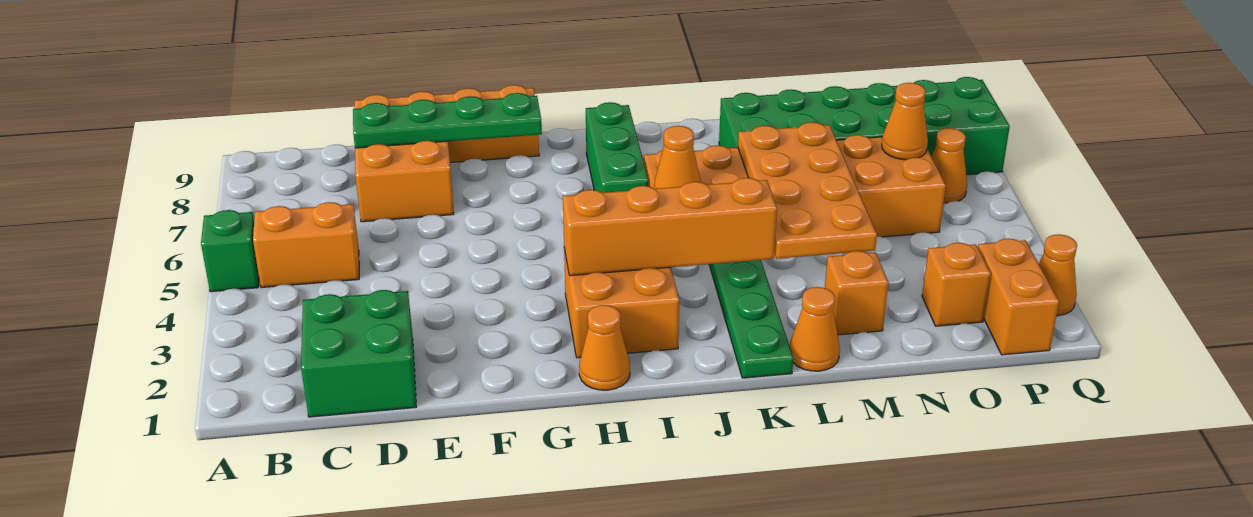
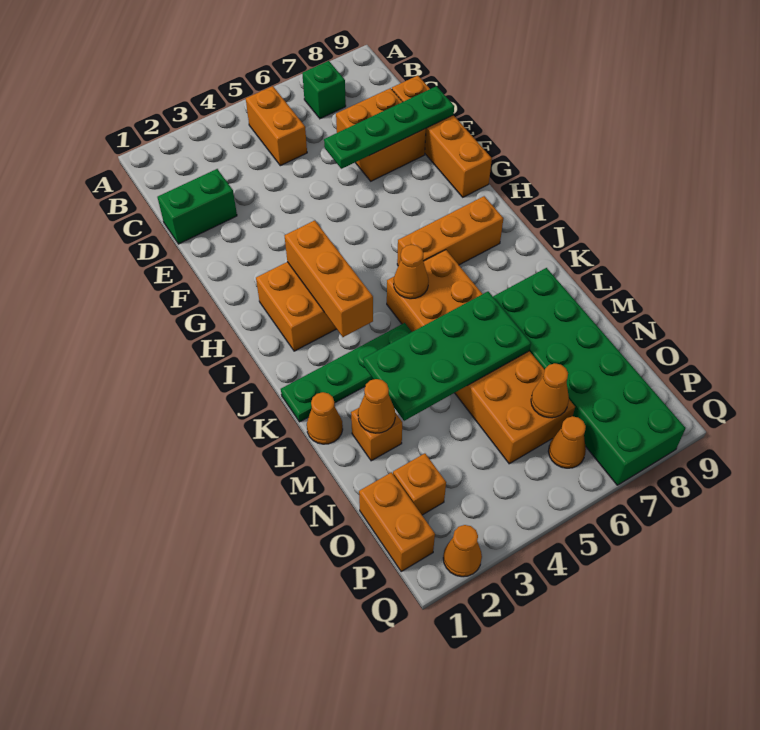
green brick A5 level 1 -> green brick B7 level 1
green brick C1:D2 level 1 -> green brick D1:D2 level 1
green plate D8:G8 level 2 -> green plate E6:E9 level 2
orange cone H1 level 1 -> orange cone M2 level 2
orange brick H3:K3 level 2 -> orange brick H3:J3 level 2
green brick I6:I8 level 1 -> orange brick I6:I8 level 1
orange plate L3:M6 level 2 -> green plate L3:M6 level 2
orange brick P1:P2 level 1 -> orange brick O1:P1 level 1

